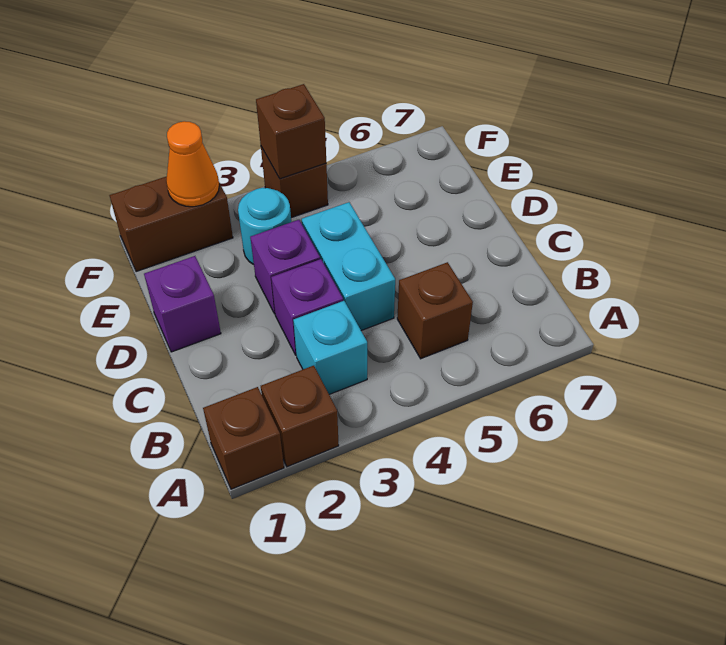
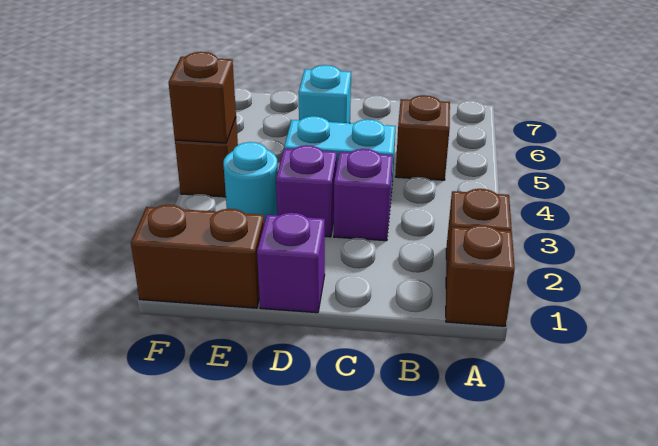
cyan brick B3 level 1 -> cyan brick D6 level 1
brown brick F1:F2 level 1 -> brown brick E1:F1 level 1
orange cone F2 level 2 -> none

